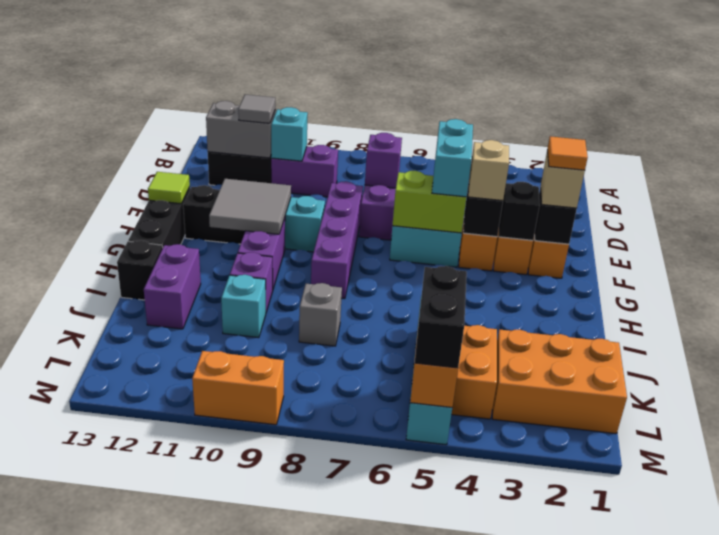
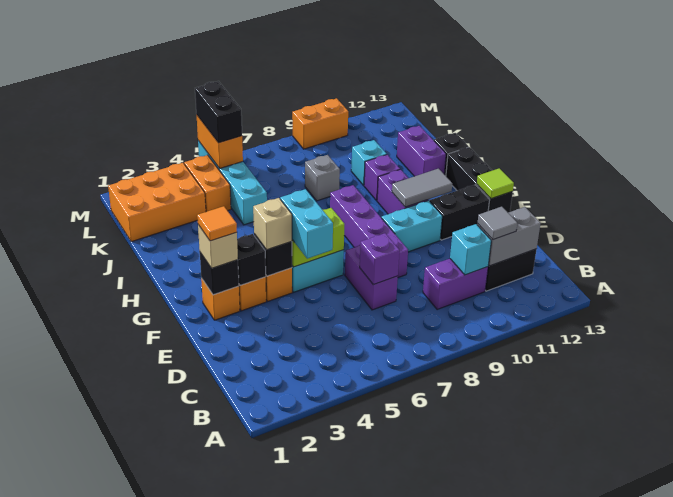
grey tile F10:G11 level 2 -> grey tile G10:G11 level 2

